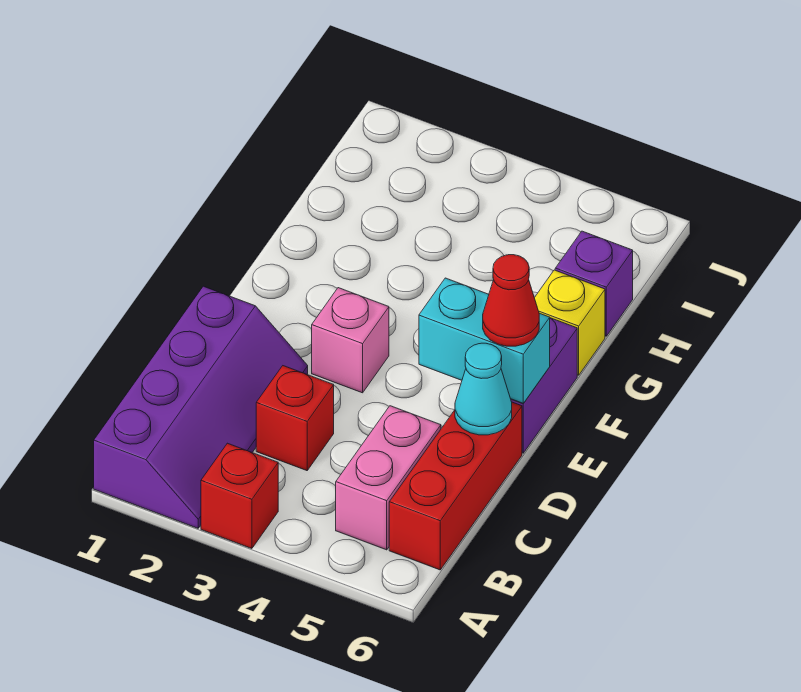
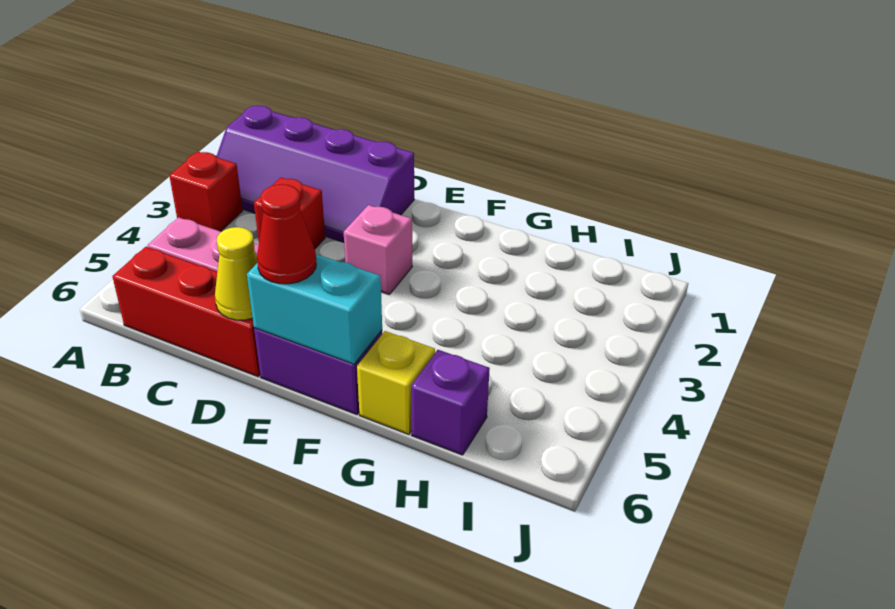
cyan cone D6 level 2 -> yellow cone D6 level 2
cyan brick E5:E6 level 2 -> cyan brick E6:F6 level 2

